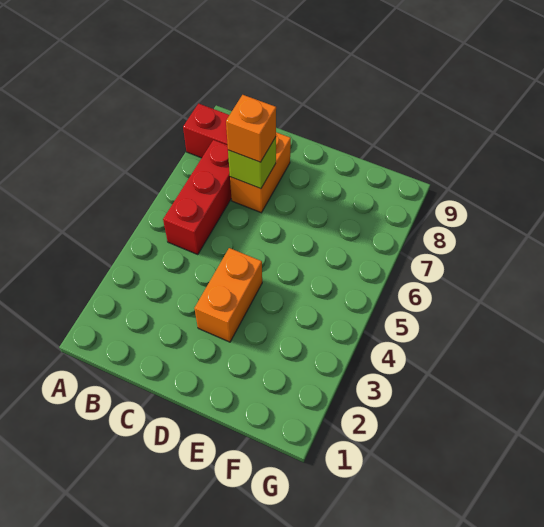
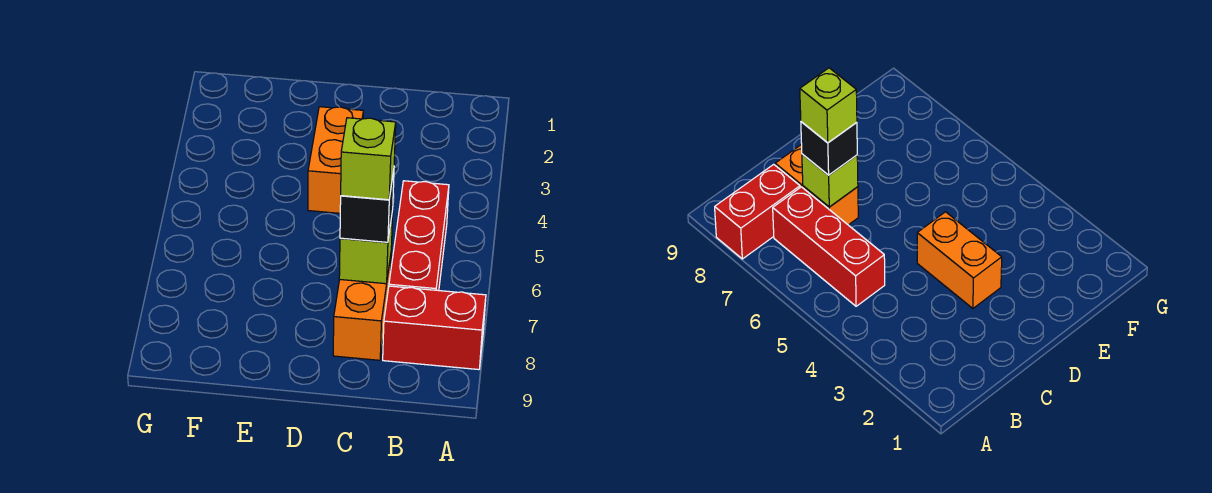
orange brick C7 level 3 -> black brick C7 level 3
none -> lime brick C7 level 4

